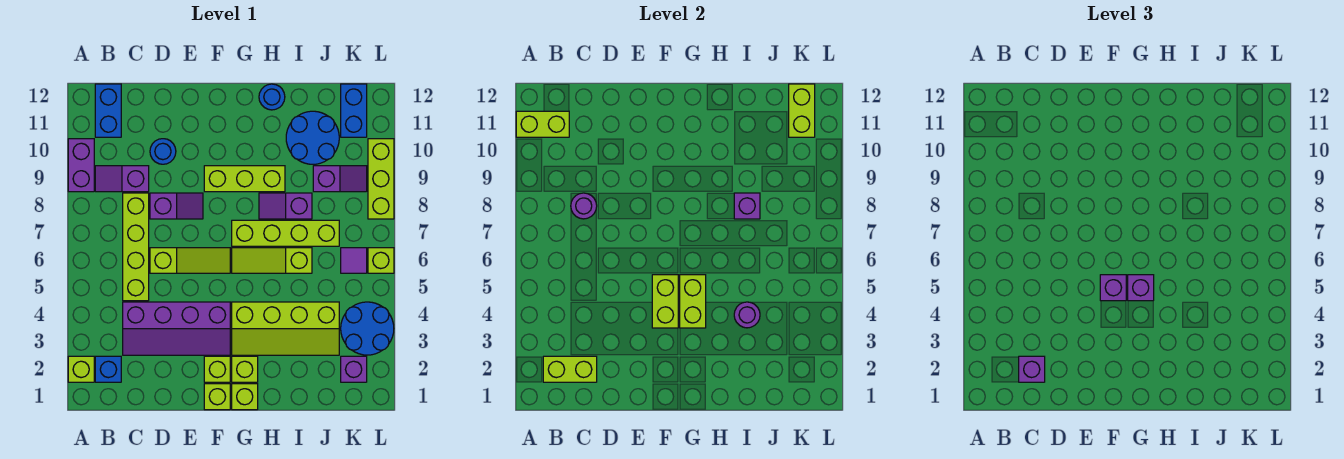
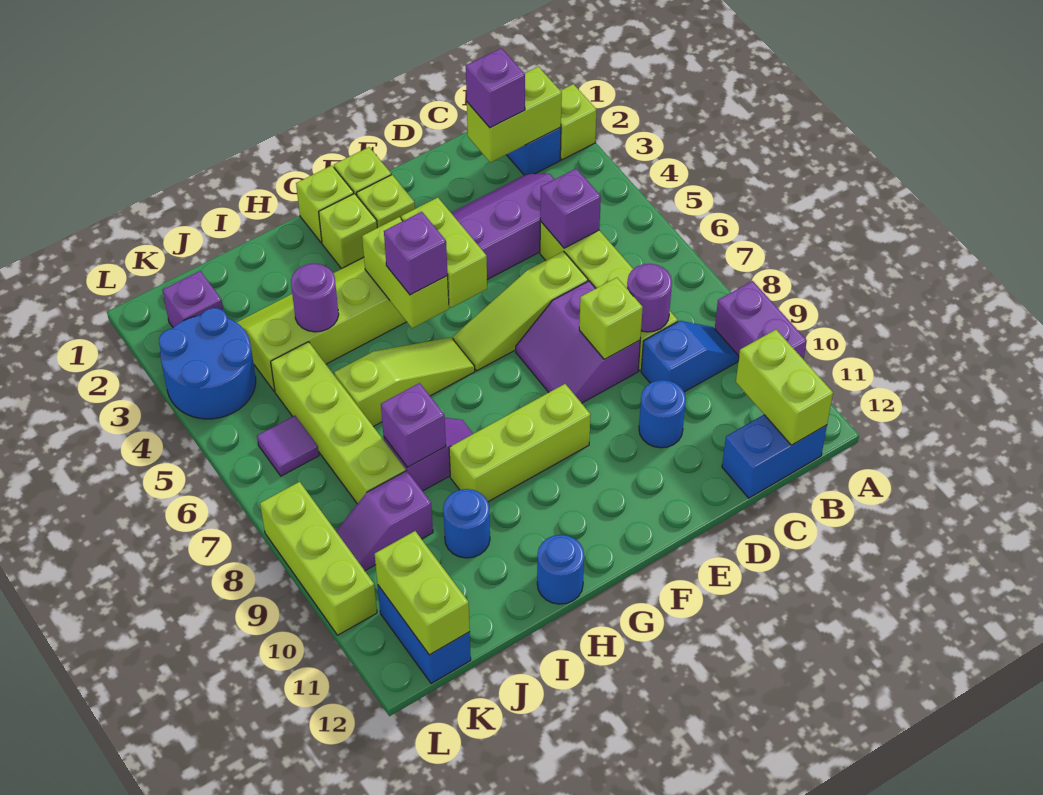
lime brick A11:B11 level 2 -> lime brick B11:B12 level 2
purple slope B9:C9 level 1 top C -> blue slope B9:C9 level 1 top C
blue brick B11:B12 level 1 -> blue brick B12:C12 level 1
purple slope D8:E8 level 1 top D -> purple slope D7:E8 level 1 top D
purple brick F5 level 3 -> purple brick C5 level 2
lime brick G7:J7 level 1 -> lime brick J5:J8 level 1
blue round brick I10:J11 level 1 -> blue round brick I10 level 1
lime brick L6 level 1 -> lime brick D8 level 2

